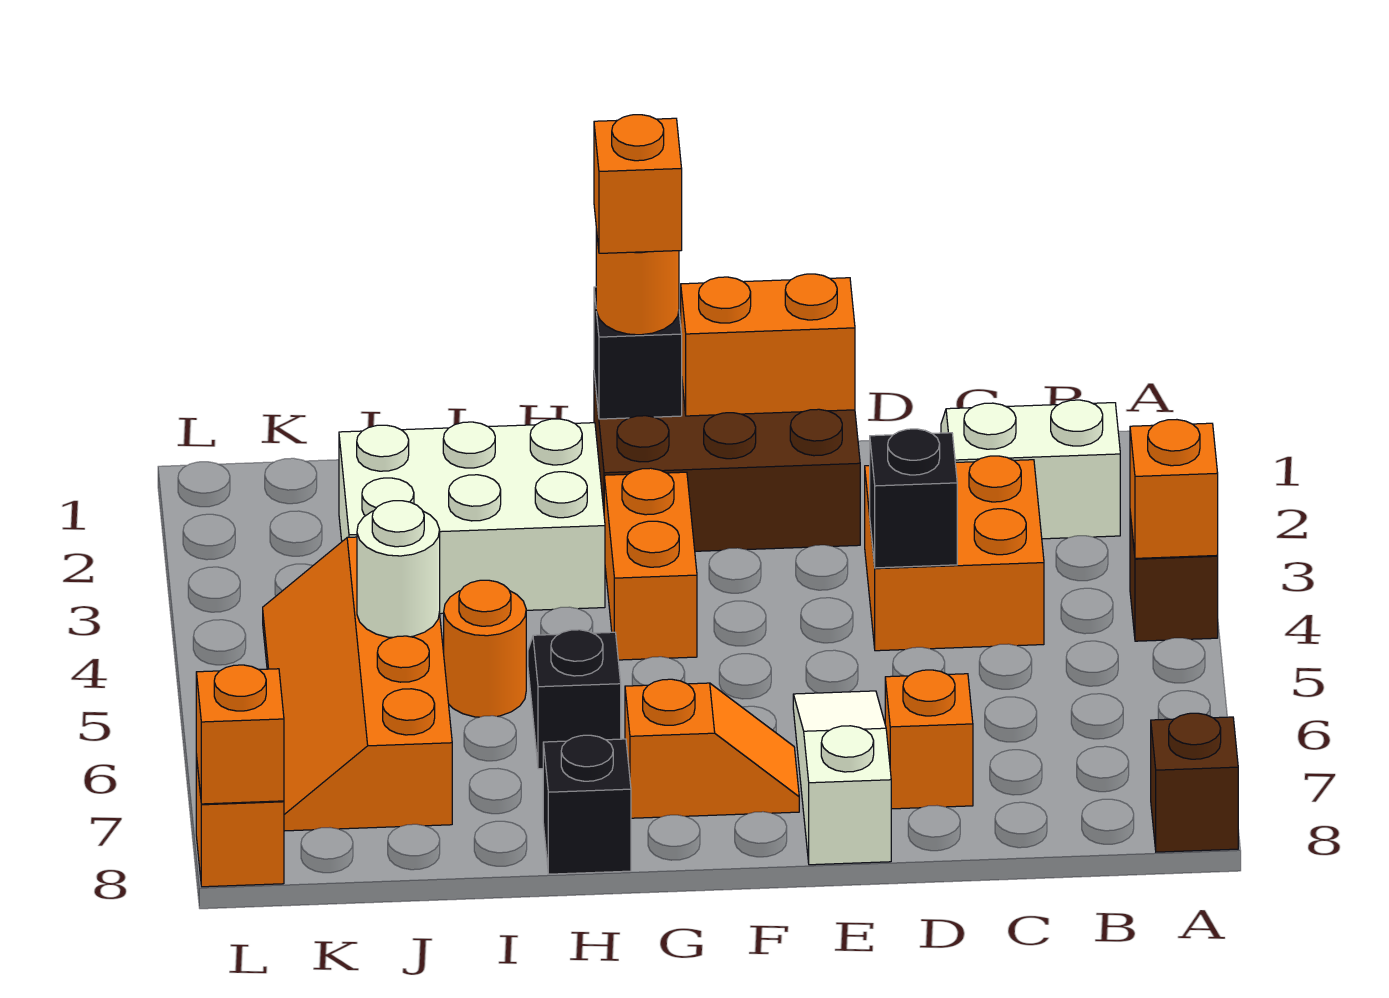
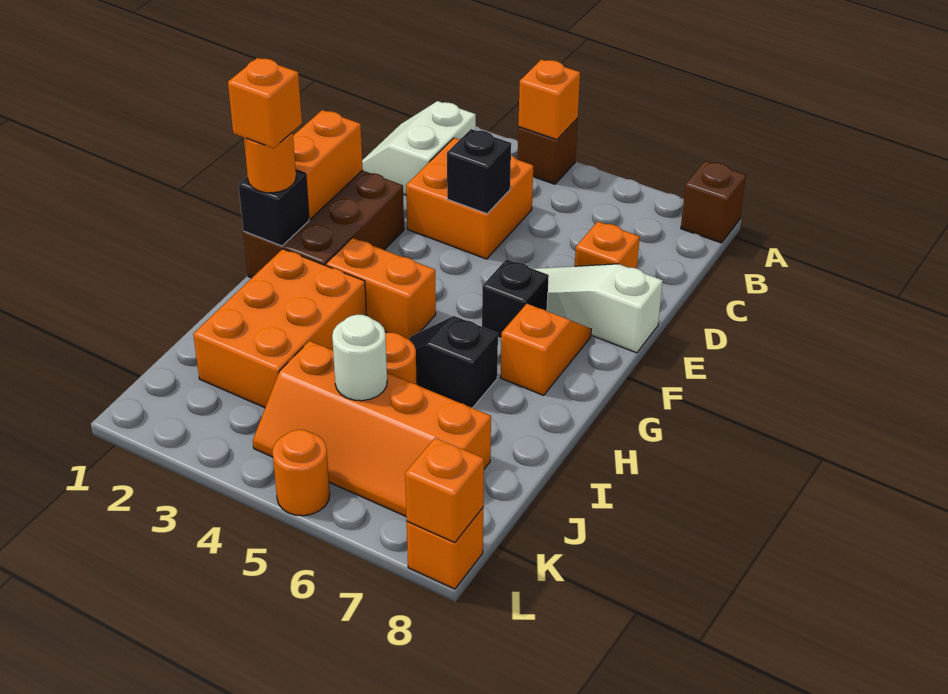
white brick H2:J3 level 1 -> orange brick H2:J3 level 1
black brick H8 level 1 -> black brick F6 level 1
none -> orange round brick L5 level 1

